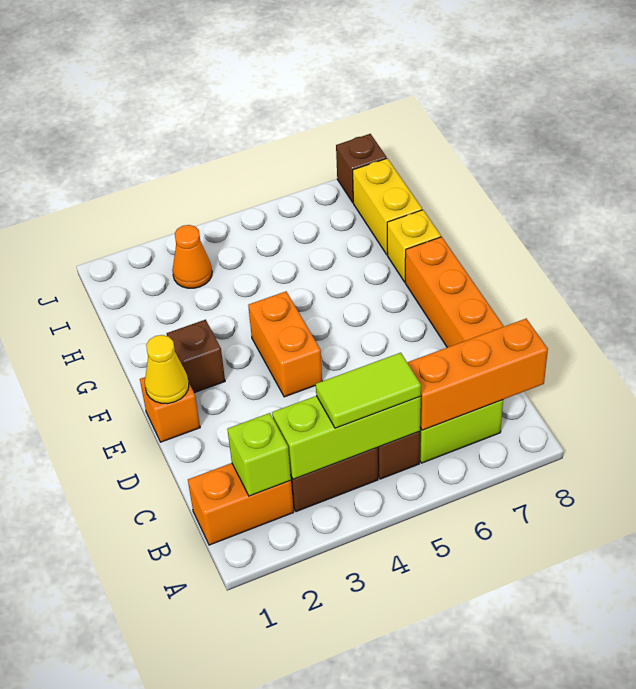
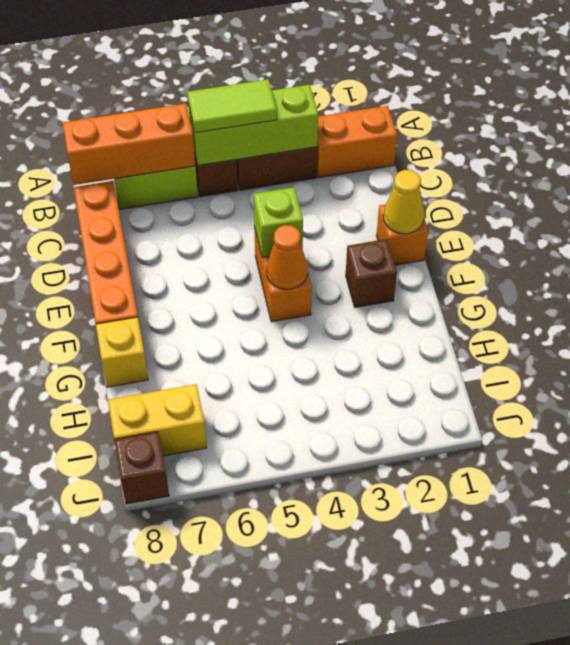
lime brick B2 level 2 -> lime brick E4 level 2
yellow brick H8:I8 level 1 -> yellow brick I7:I8 level 1
orange cone I3 level 1 -> orange cone F4 level 2

